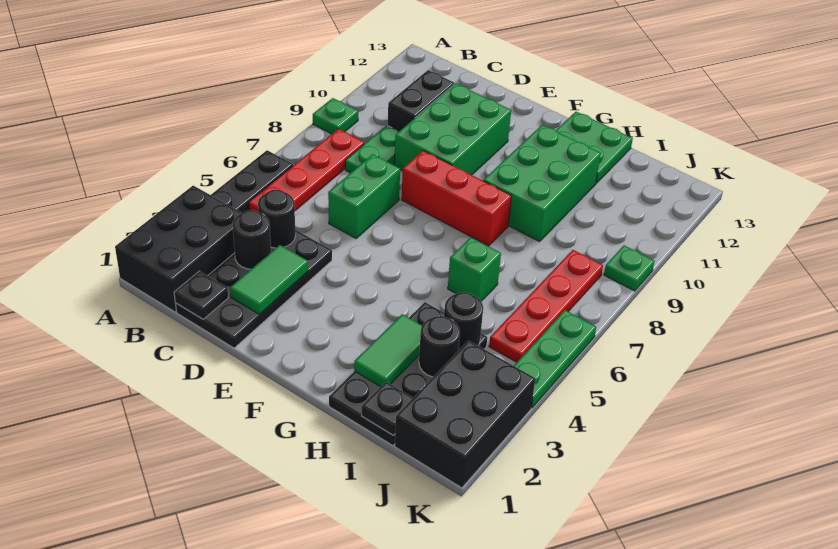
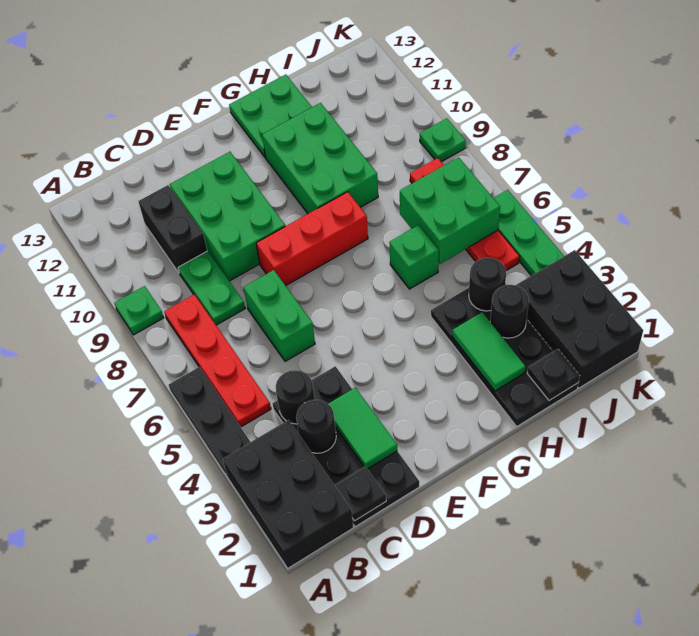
none -> green brick I6:J7 level 2

